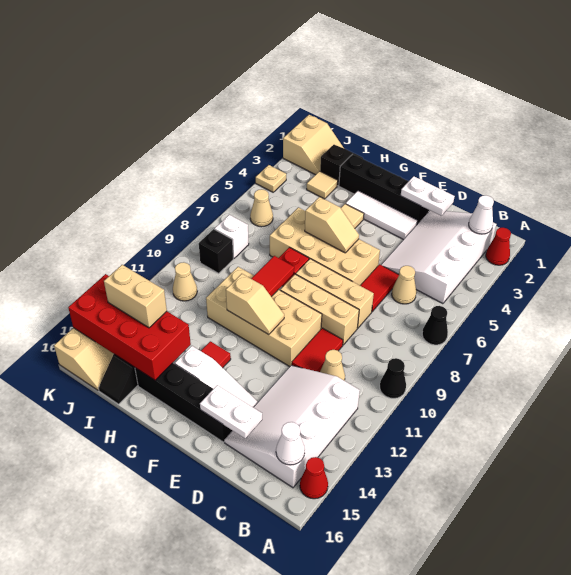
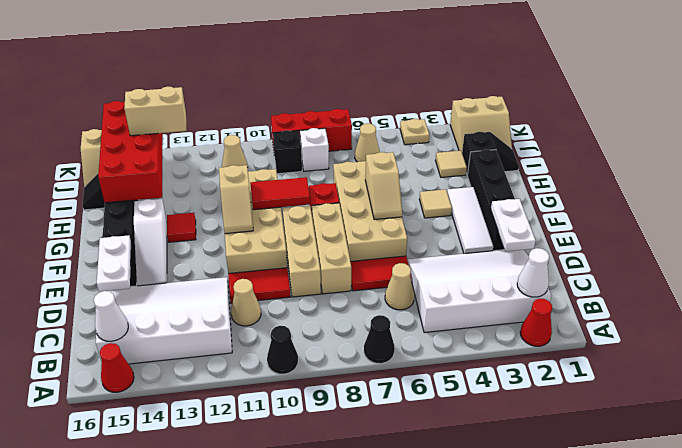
tan brick I14:J14 level 3 -> tan brick J13:J14 level 3
none -> red brick K7:K9 level 1

